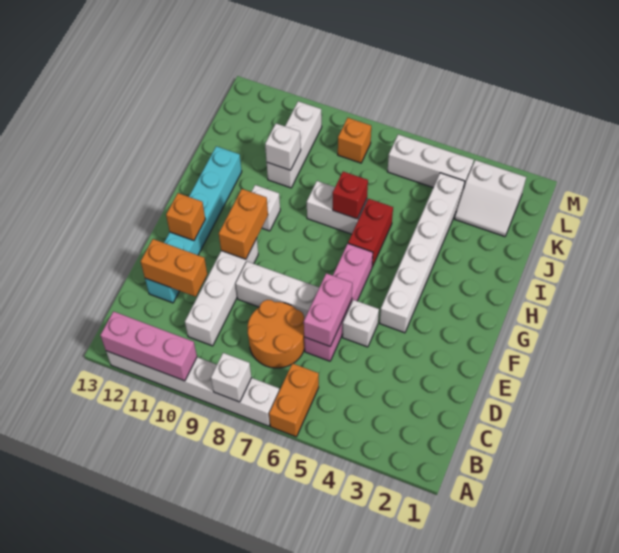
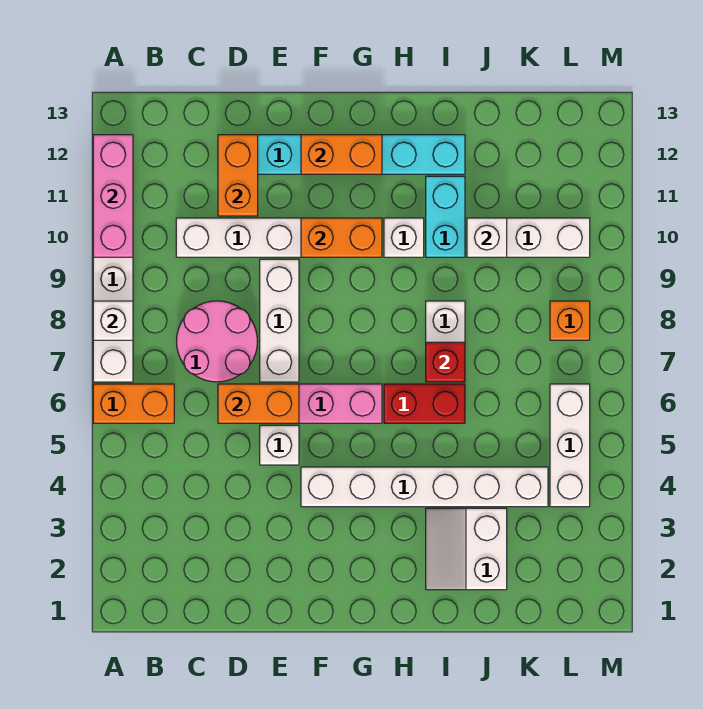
orange round brick C7:D8 level 1 -> pink round brick C7:D8 level 1
pink brick D6:E6 level 2 -> orange brick D6:E6 level 2
orange brick F12 level 2 -> orange brick F12:G12 level 2
none -> cyan brick I10:I11 level 1
white slope K2:L3 level 1 top L -> white slope I2:J3 level 1 top J

